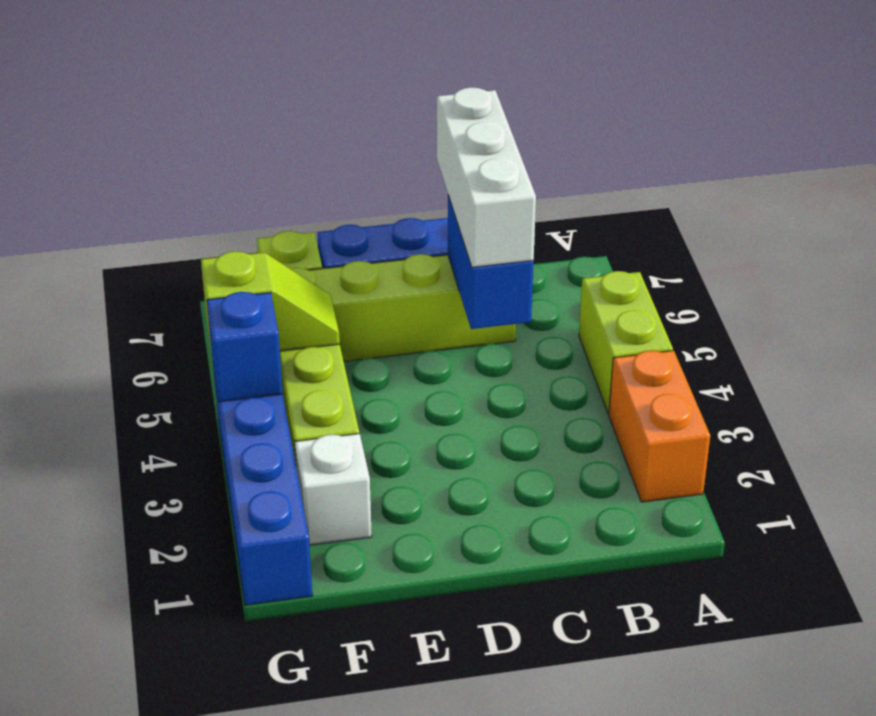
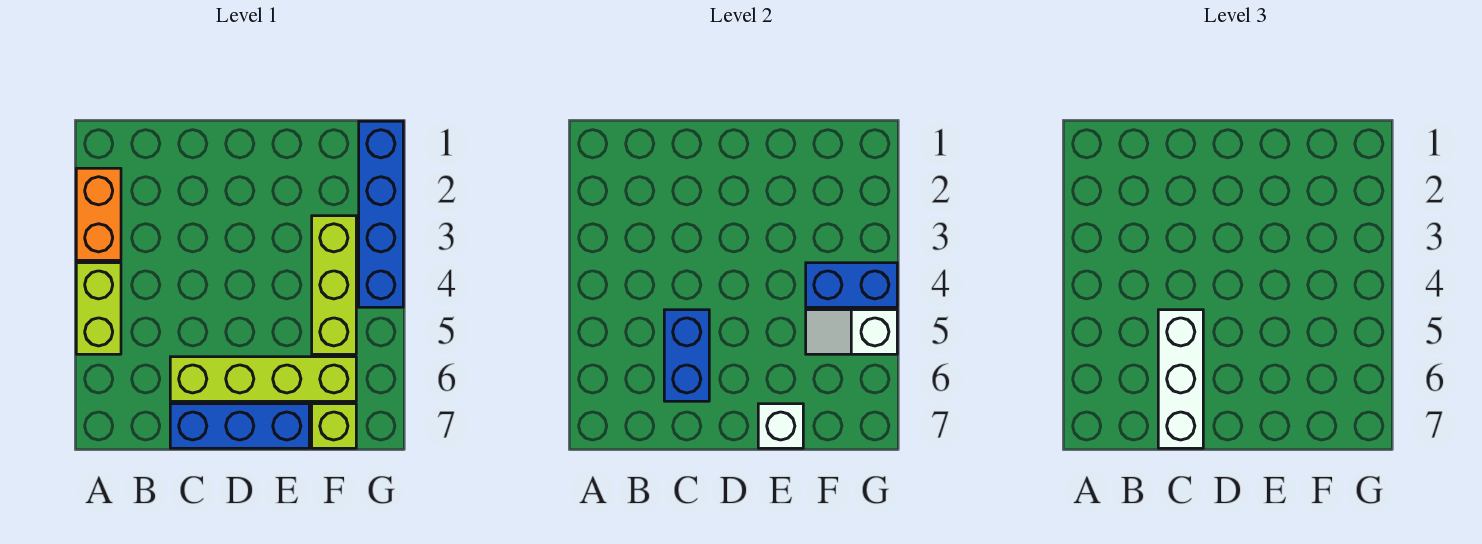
white brick F2 level 1 -> white brick E7 level 2
lime slope F5:G5 level 2 top G -> white slope F5:G5 level 2 top G
blue brick G4 level 2 -> blue brick F4:G4 level 2

